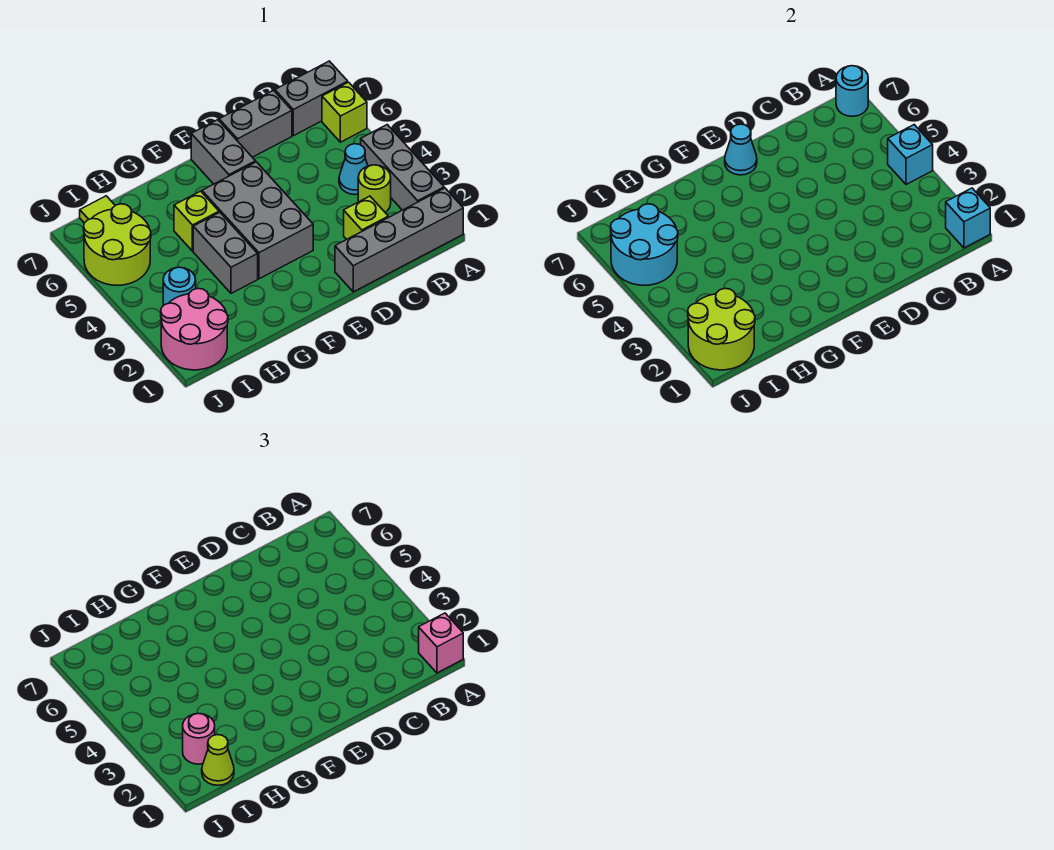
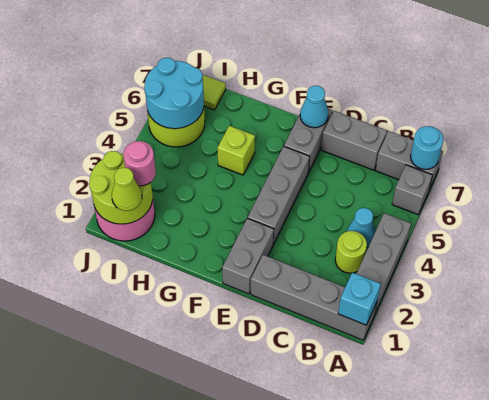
pink brick A1 level 3 -> none
cyan brick A4 level 2 -> none
lime brick A6 level 1 -> grey brick A6 level 1
lime brick C2 level 1 -> none
grey brick E3:F5 level 1 -> grey brick E3:E5 level 1
grey brick G3:G4 level 1 -> grey brick E1:E2 level 1
cyan round brick I3 level 1 -> none

